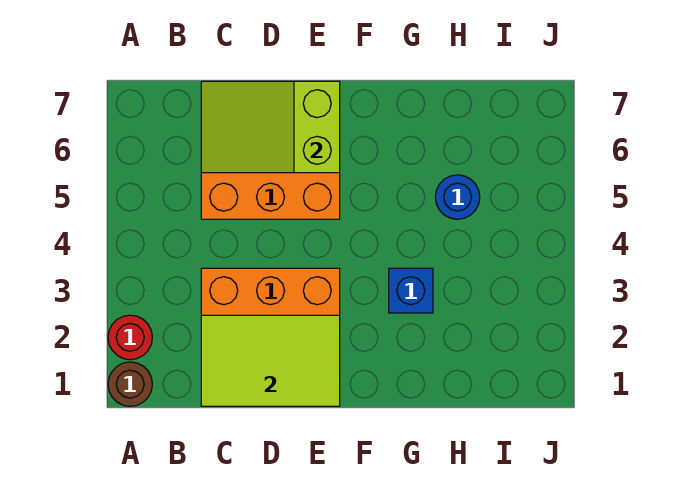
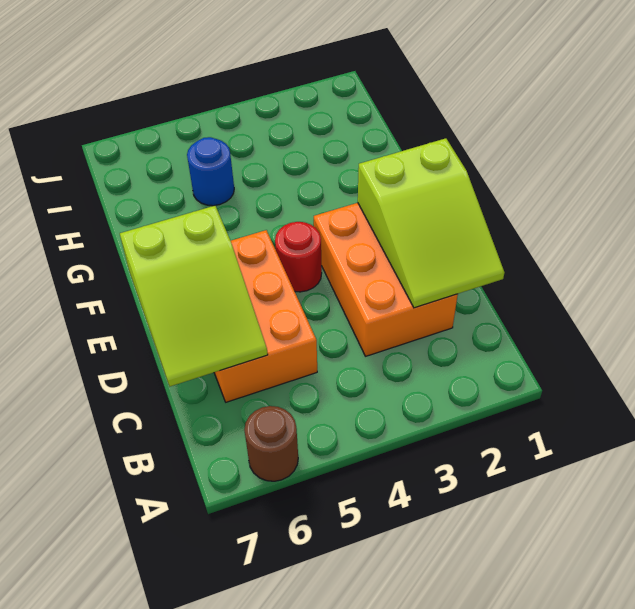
brown round brick A1 level 1 -> brown round brick A6 level 1
red round brick A2 level 1 -> red round brick E4 level 1
lime tile C1:E2 level 2 -> lime slope C1:E2 level 2 top E
blue brick G3 level 1 -> none

